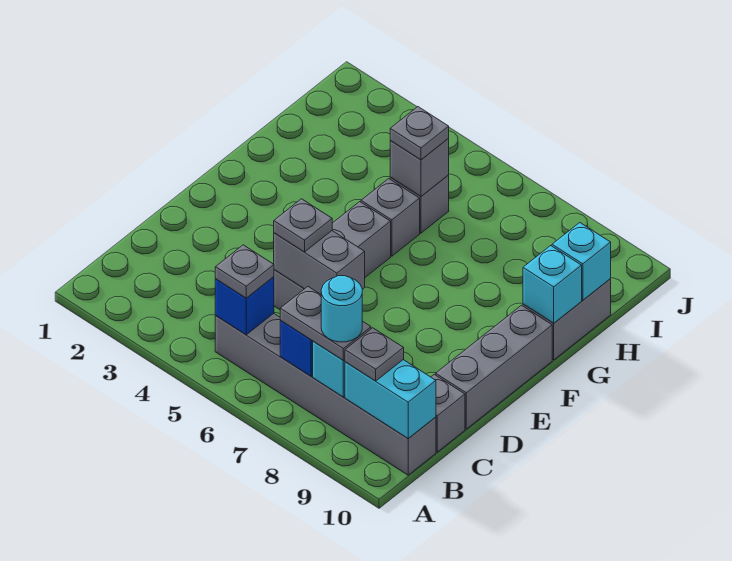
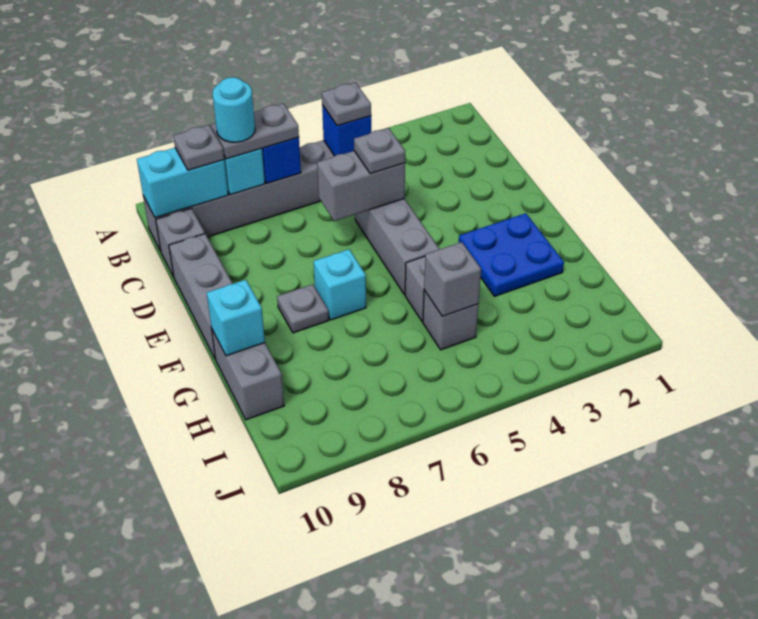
none -> blue plate F2:G3 level 1
grey plate H5 level 3 -> grey plate F8 level 1
cyan brick H10 level 2 -> cyan brick F7 level 1

